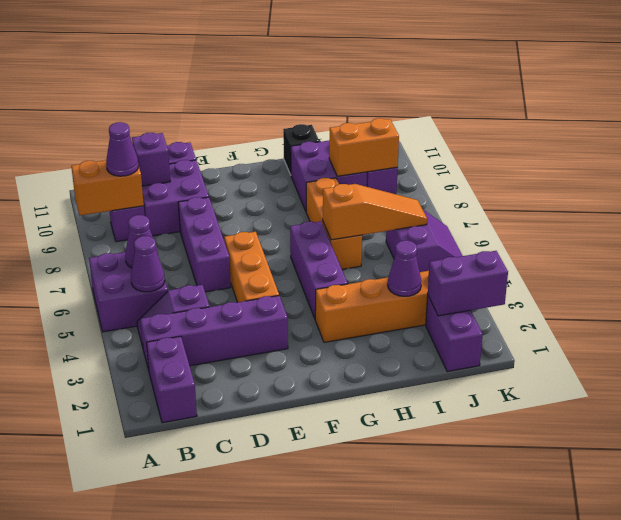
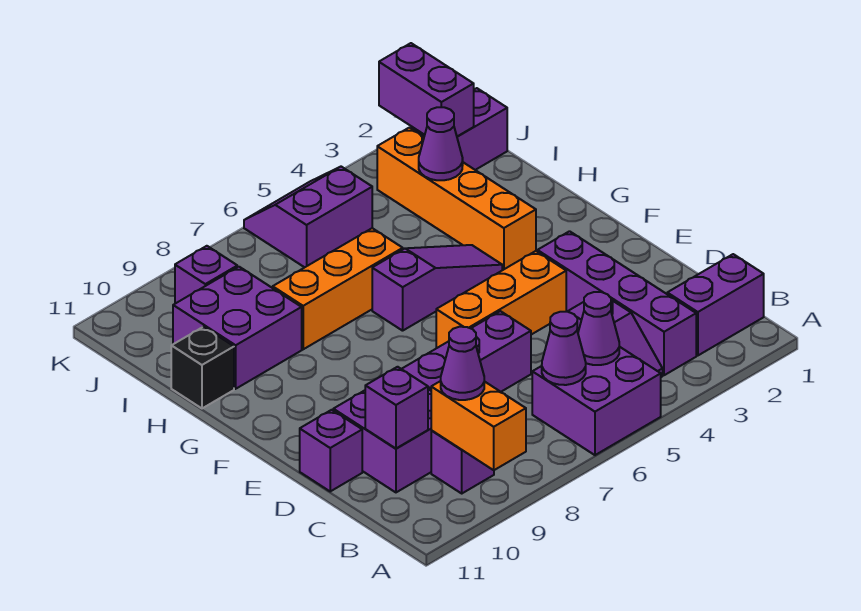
purple brick G4:G6 level 1 -> purple slope G4:G6 level 1 top 6
orange slope H6:J6 level 2 top H -> none
orange brick I9:J9 level 2 -> none

